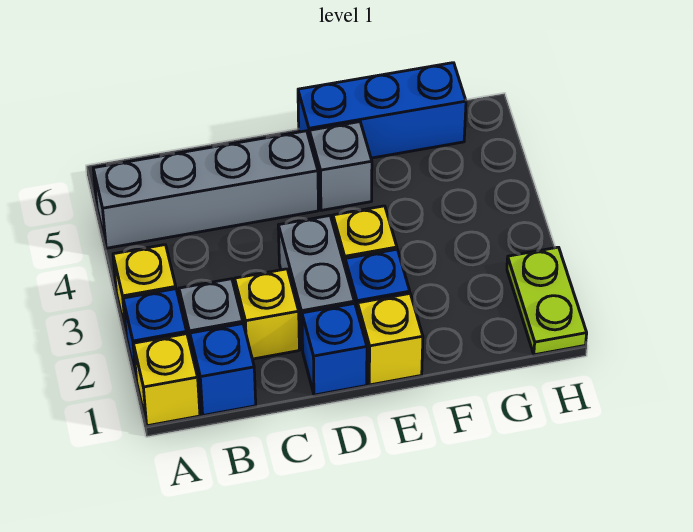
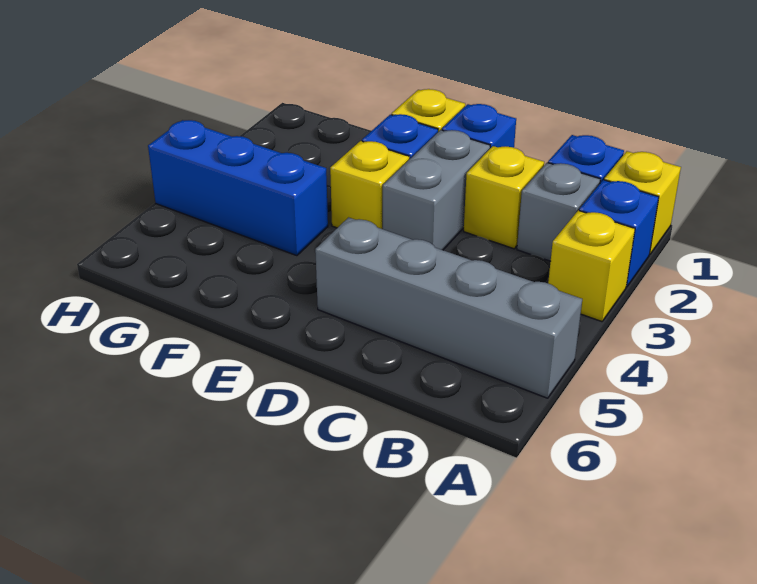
grey brick E5 level 1 -> none
blue brick E6:G6 level 1 -> blue brick F4:H4 level 1
lime plate H1:H2 level 1 -> none

